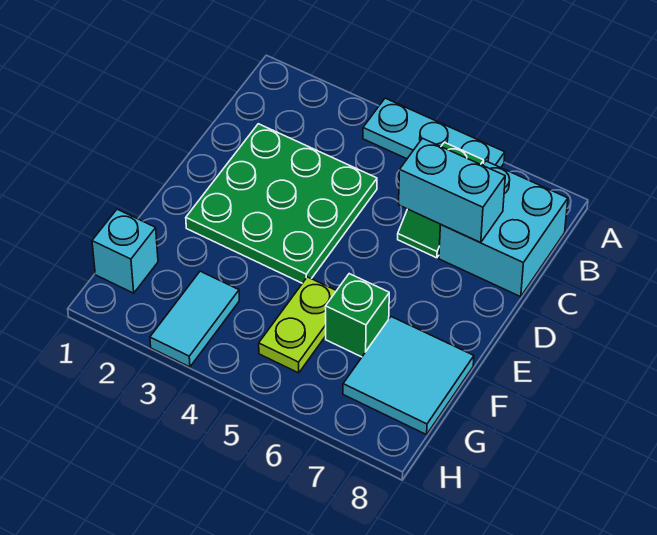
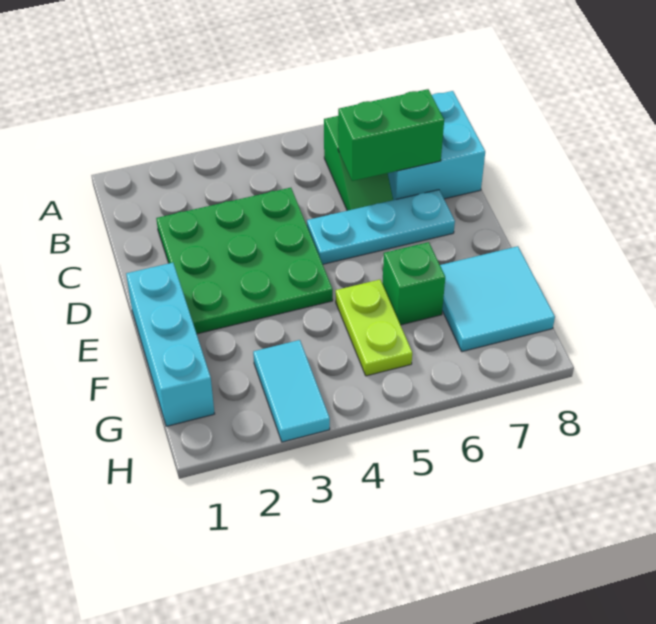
cyan plate A4:A6 level 1 -> cyan plate D5:D7 level 1
cyan brick C6:C7 level 2 -> green brick C6:C7 level 2
cyan brick G1 level 1 -> cyan brick E1:G1 level 1

